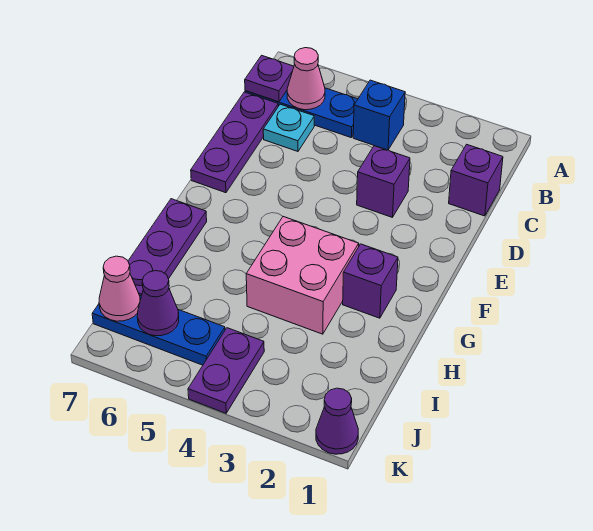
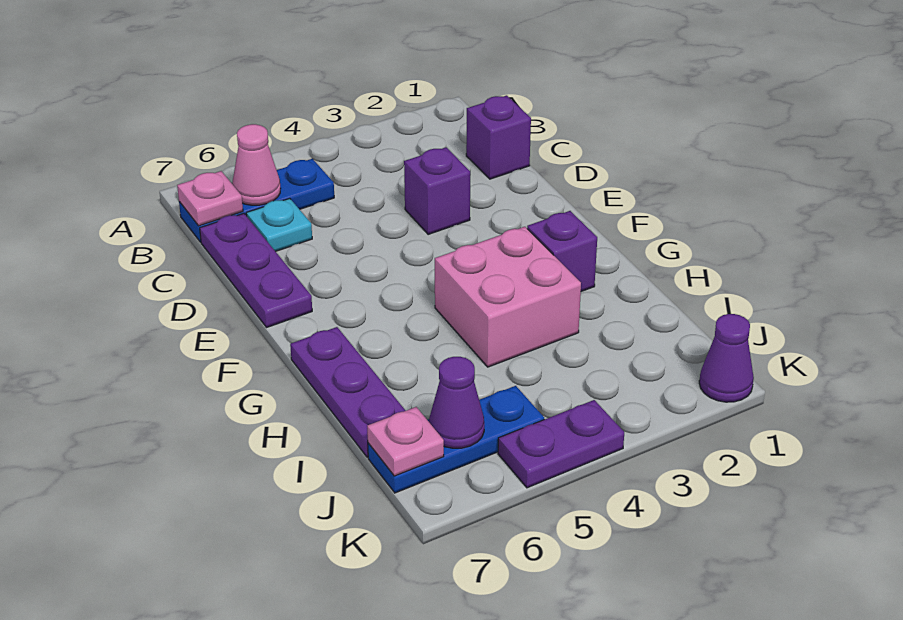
blue brick B4 level 1 -> none
purple plate B7 level 2 -> pink plate B7 level 2
purple plate J4:K4 level 1 -> purple plate K4:K5 level 1
pink cone J7 level 2 -> pink plate J7 level 2

